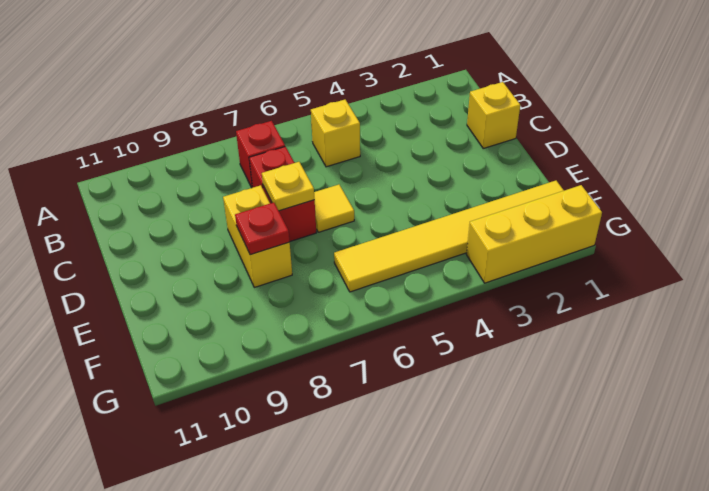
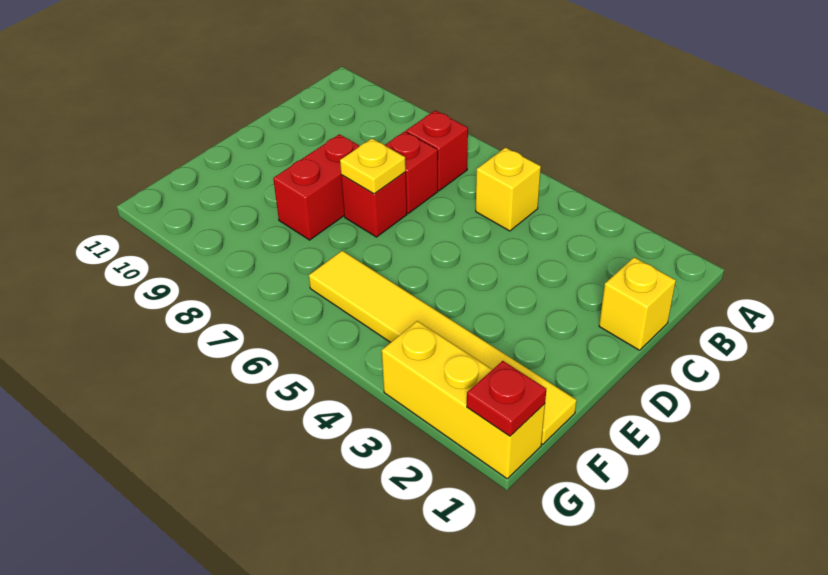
yellow tile D6 level 1 -> none
yellow brick D8:E8 level 1 -> red brick D8:E8 level 1
red plate E8 level 2 -> red plate G1 level 2

